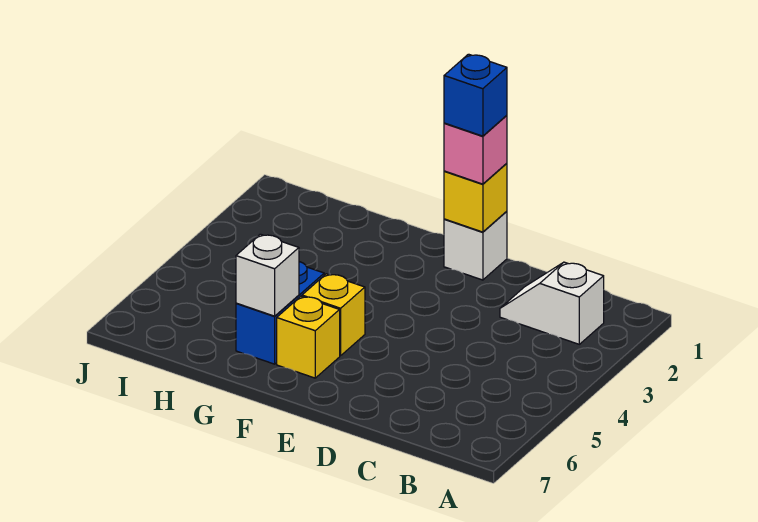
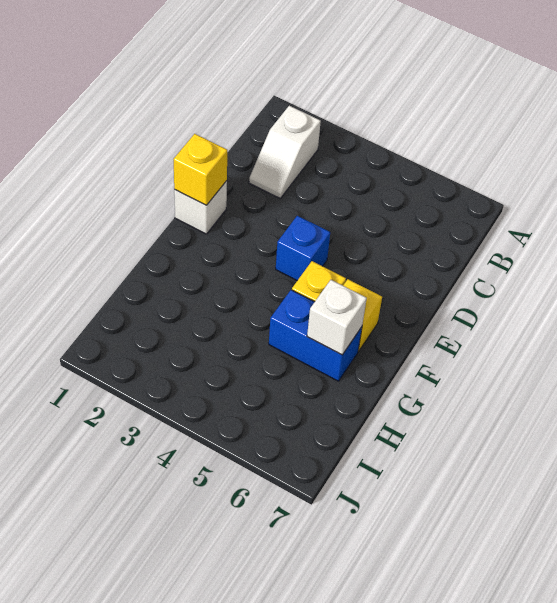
pink brick E1 level 3 -> none
blue brick E1 level 4 -> blue brick E4 level 1

